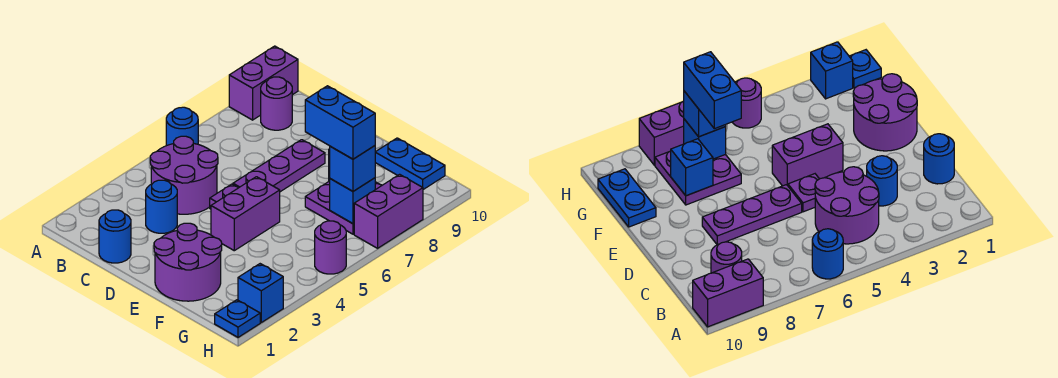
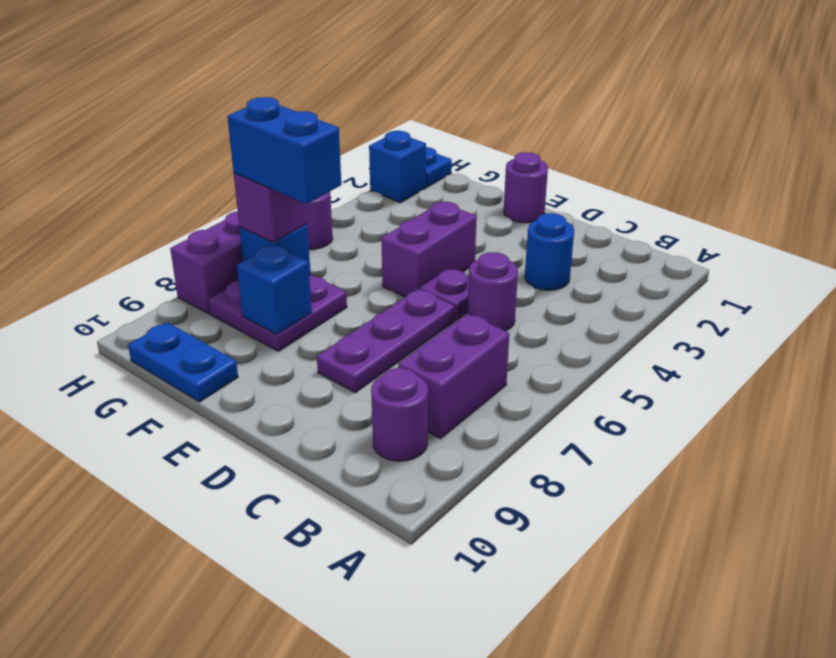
blue round brick A6 level 1 -> none
purple brick A9:A10 level 1 -> purple brick B7:B8 level 1
purple round brick B4:C5 level 1 -> purple round brick C5 level 1
blue round brick C1 level 1 -> none
purple round brick E1:F2 level 1 -> purple round brick E1 level 1
blue brick G7 level 3 -> purple brick G7 level 3

